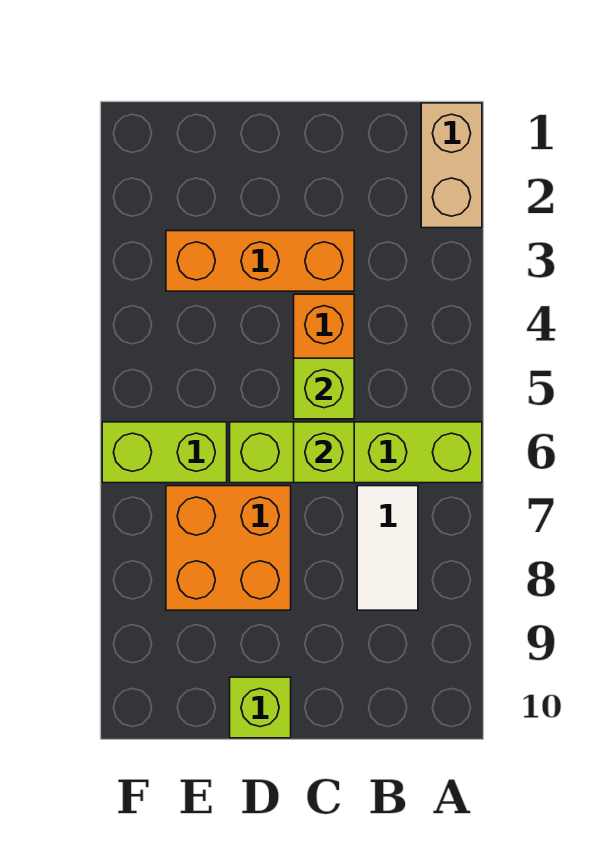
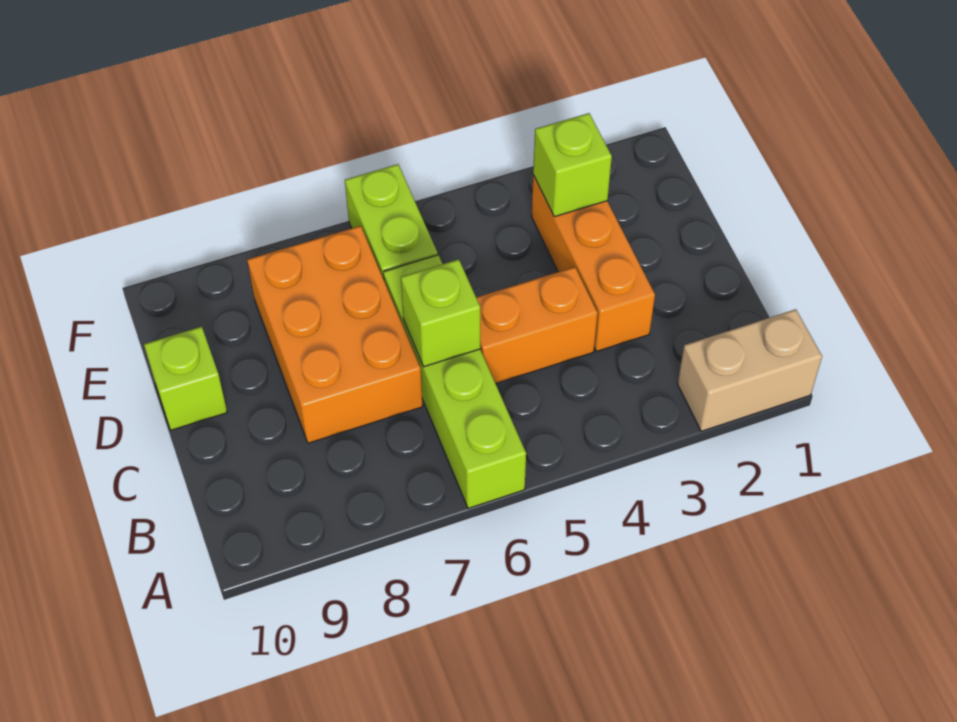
white tile B7:B8 level 1 -> none
lime brick C5 level 2 -> lime brick E3 level 2
orange brick D7:E8 level 1 -> orange brick C7:E8 level 1

